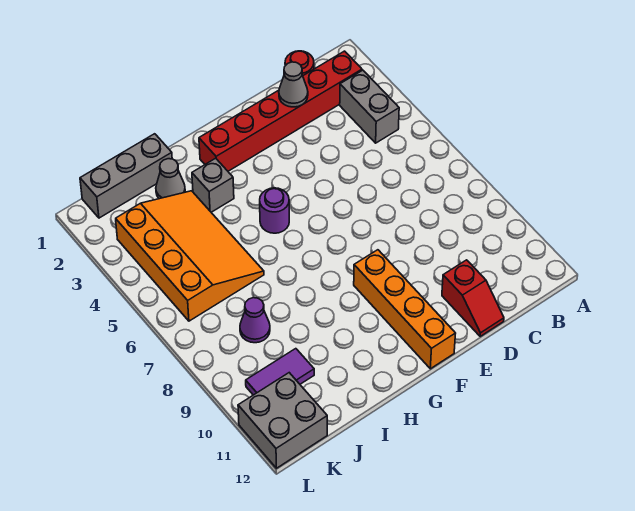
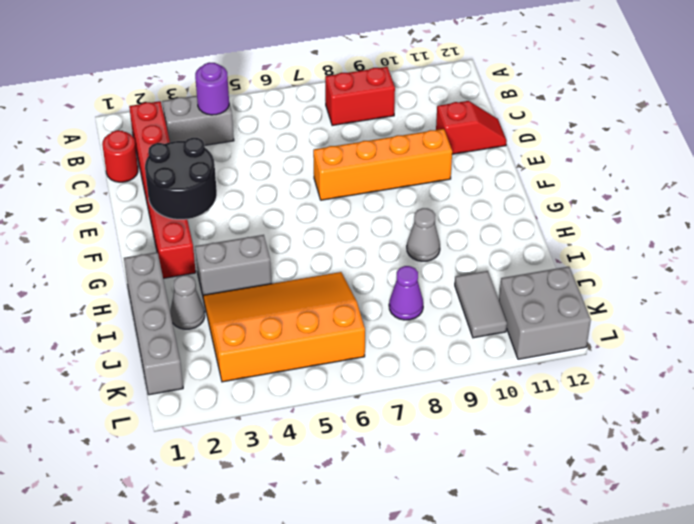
none -> red brick B8:B9 level 1
grey cone D2 level 2 -> grey cone H9 level 1
none -> black round brick E2:F3 level 2
orange brick F9:F12 level 1 -> orange brick E7:E10 level 1
purple round brick G5 level 1 -> purple round brick B4 level 2
grey brick H3 level 1 -> grey brick H3:H4 level 1
grey brick I1:K1 level 1 -> grey brick H1:K1 level 1
purple tile J10:K10 level 1 -> grey tile J10:K10 level 1

